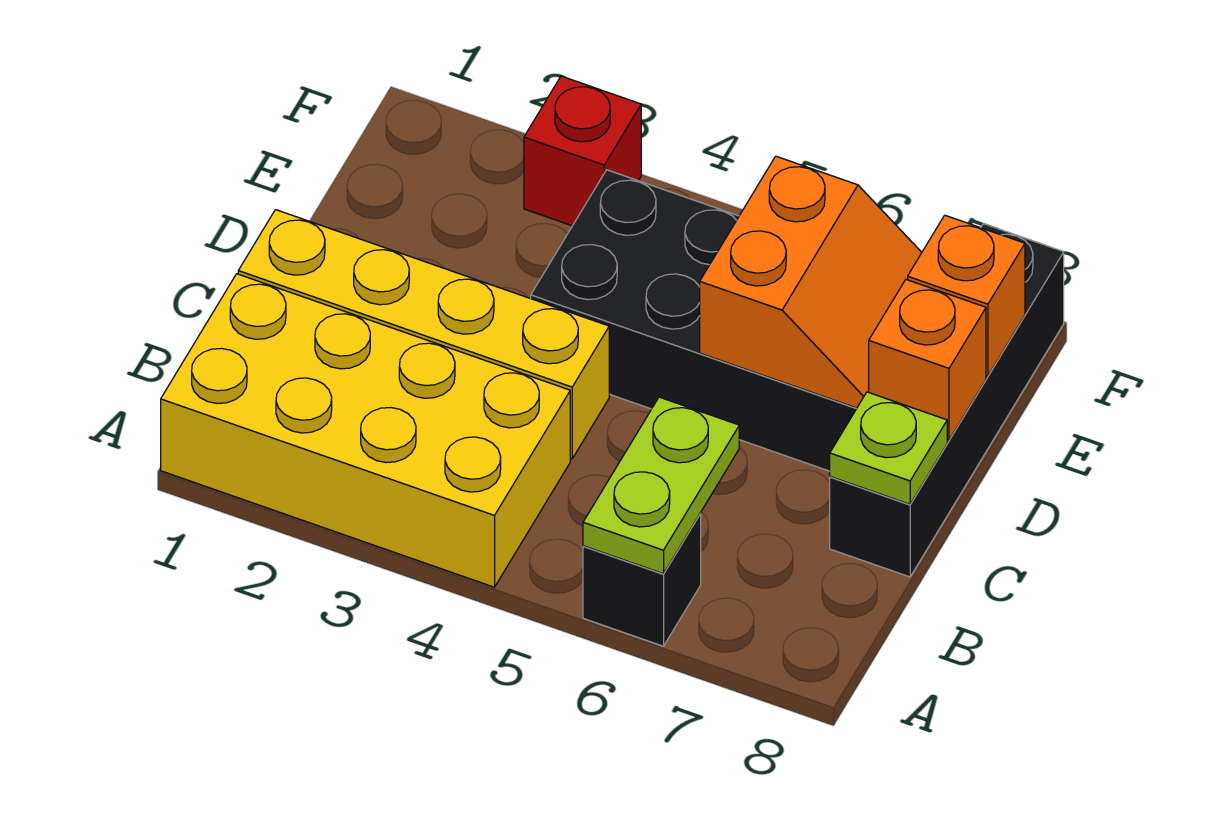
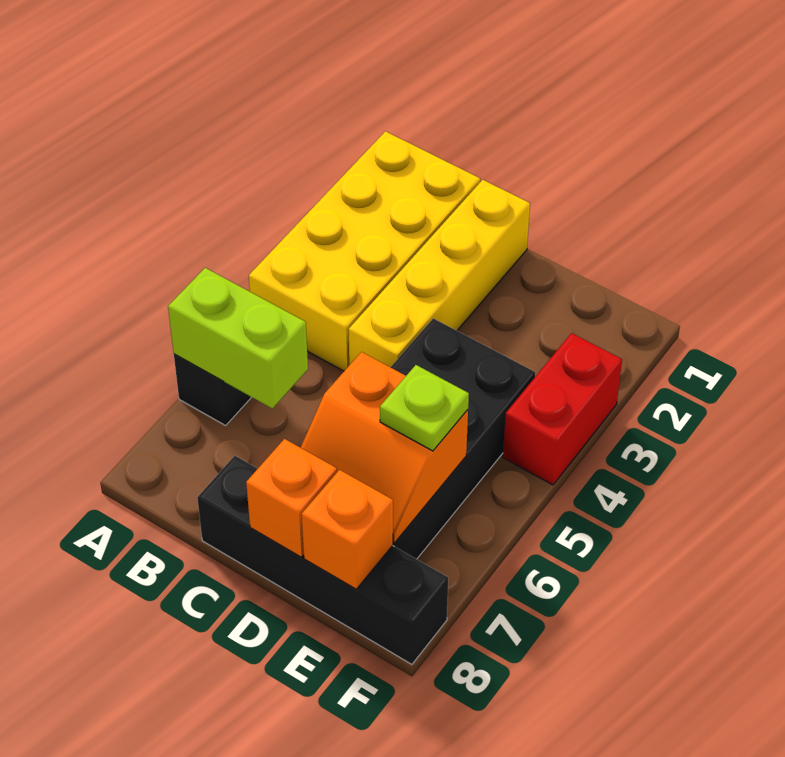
lime plate A6:B6 level 2 -> lime brick A6:B6 level 2
lime plate C8 level 2 -> lime plate E6 level 3
red brick F3 level 1 -> red brick F3:F4 level 1

